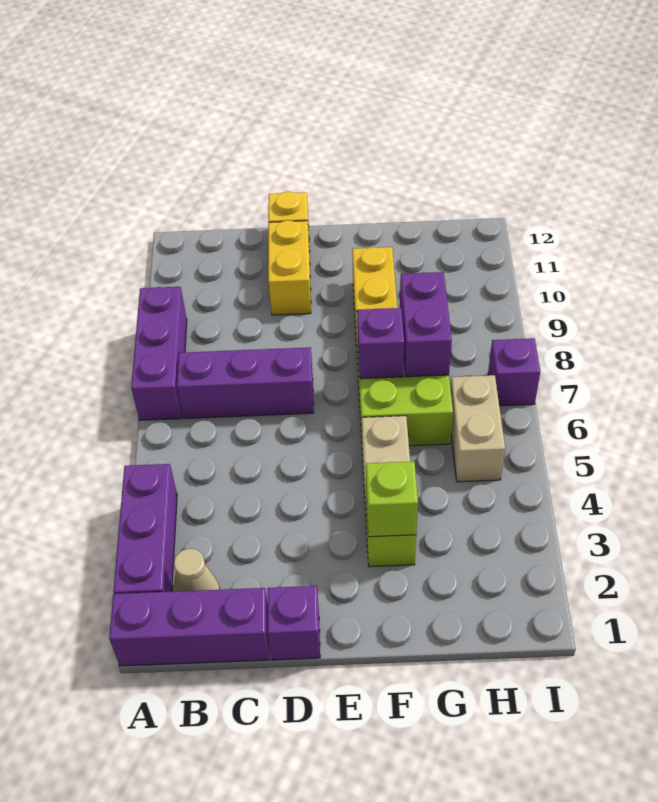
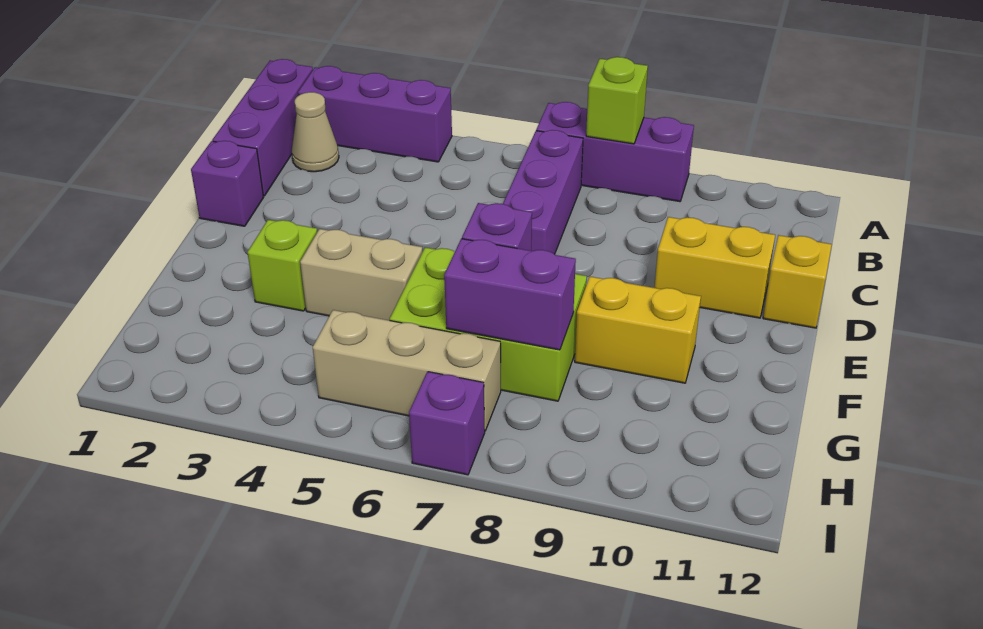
lime brick F3 level 2 -> lime brick A8 level 2
tan brick H5:H6 level 1 -> tan brick H5:H7 level 1

